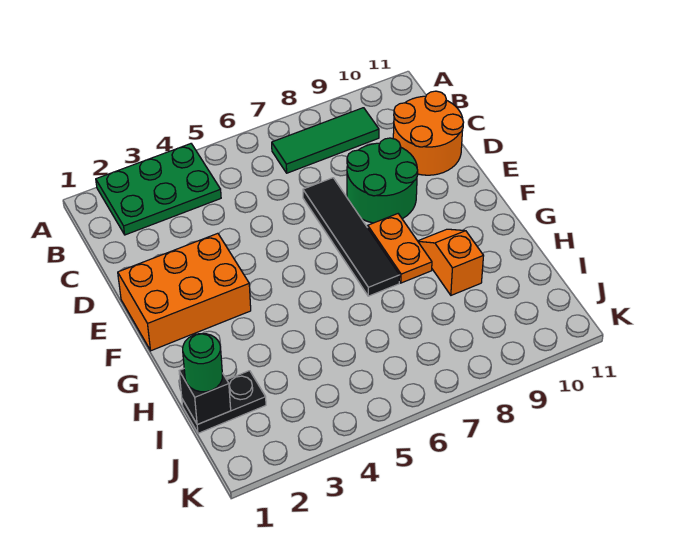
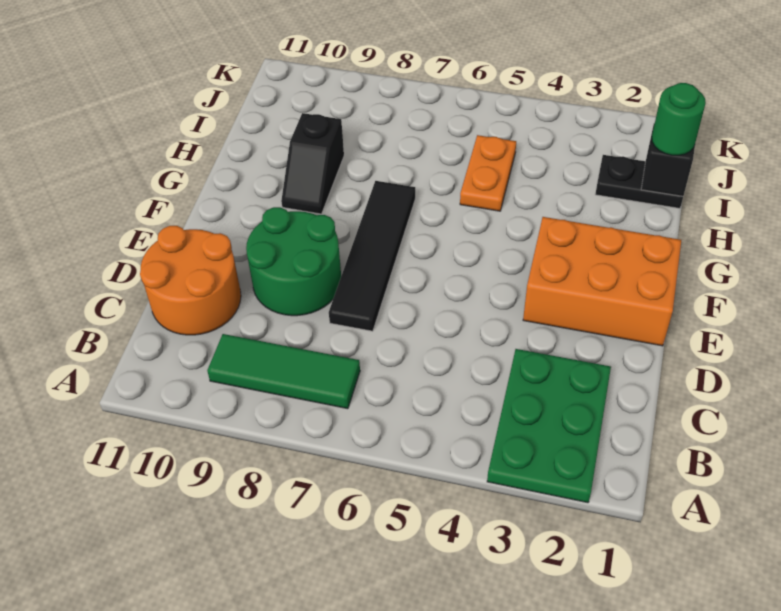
green plate A2:B4 level 1 -> green plate A2:C3 level 1
orange plate F8:G8 level 1 -> orange plate H5:I5 level 1
orange slope G9:H9 level 1 top H -> black slope G9:H9 level 1 top H

